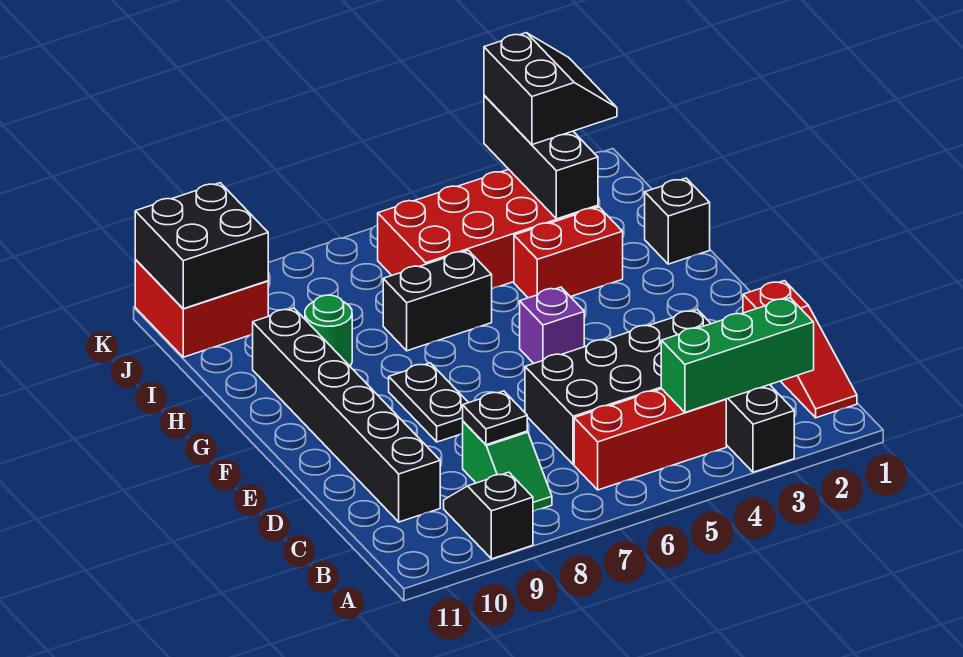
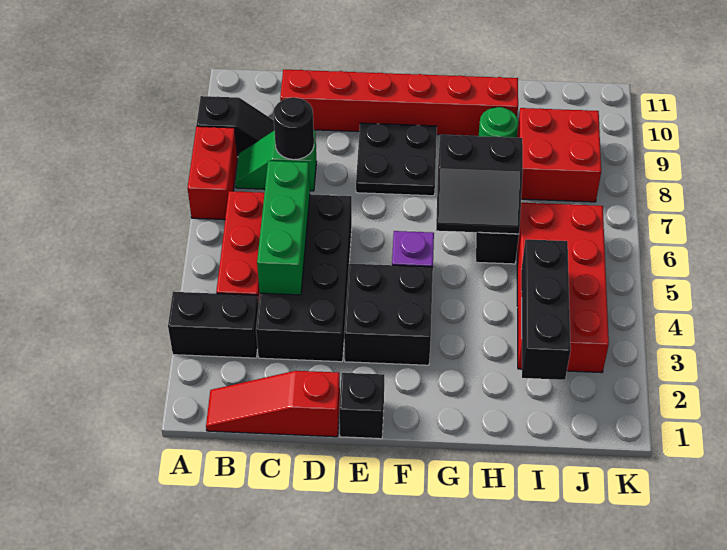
green brick B2:B4 level 2 -> green brick C4:C6 level 2
black plate C8 level 2 -> black round brick C8 level 2
black brick C10:H10 level 1 -> red brick C10:H10 level 1
black plate E8:F8 level 1 -> black plate E8:F9 level 1
black brick H1 level 1 -> black brick E1 level 1
red brick H3:H4 level 1 -> red brick A7:A8 level 1
black brick I3:K3 level 2 -> black brick I2:I4 level 2
black slope J2:K3 level 3 top 3 -> black slope G6:H7 level 2 top 7
red brick J10:K11 level 1 -> red brick I8:J9 level 1
black brick J10:K11 level 2 -> black brick E3:F4 level 1

